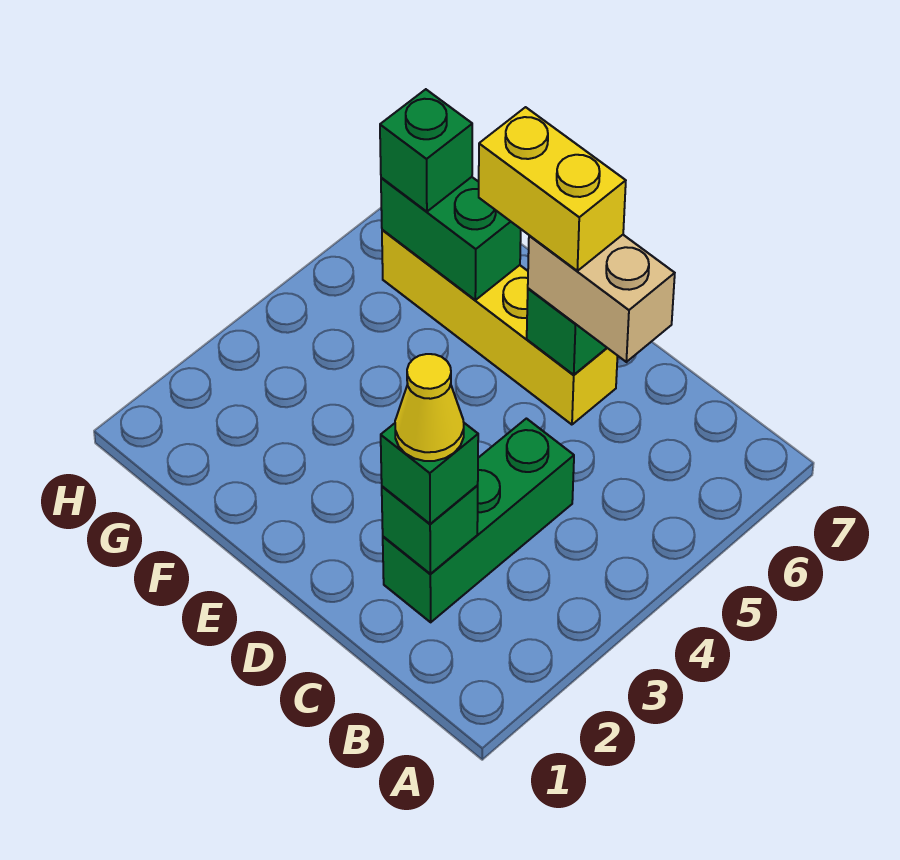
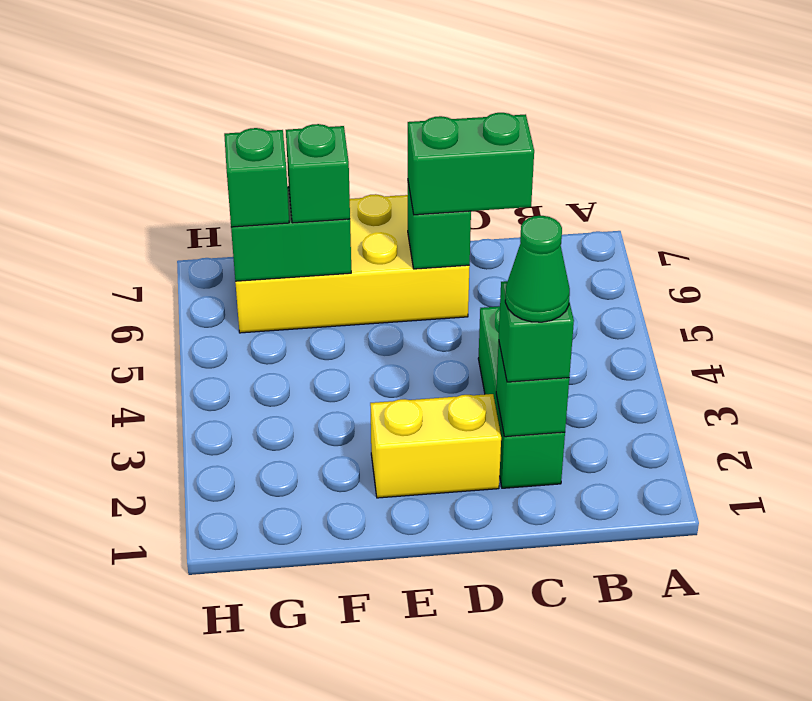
yellow cone C2 level 4 -> green cone C2 level 4
tan brick C6:D6 level 3 -> green brick C6:D6 level 3
yellow brick D6:G6 level 1 -> yellow brick D6:G7 level 1
yellow brick D6:E6 level 4 -> yellow brick D2:E2 level 1
none -> green brick F6 level 3

